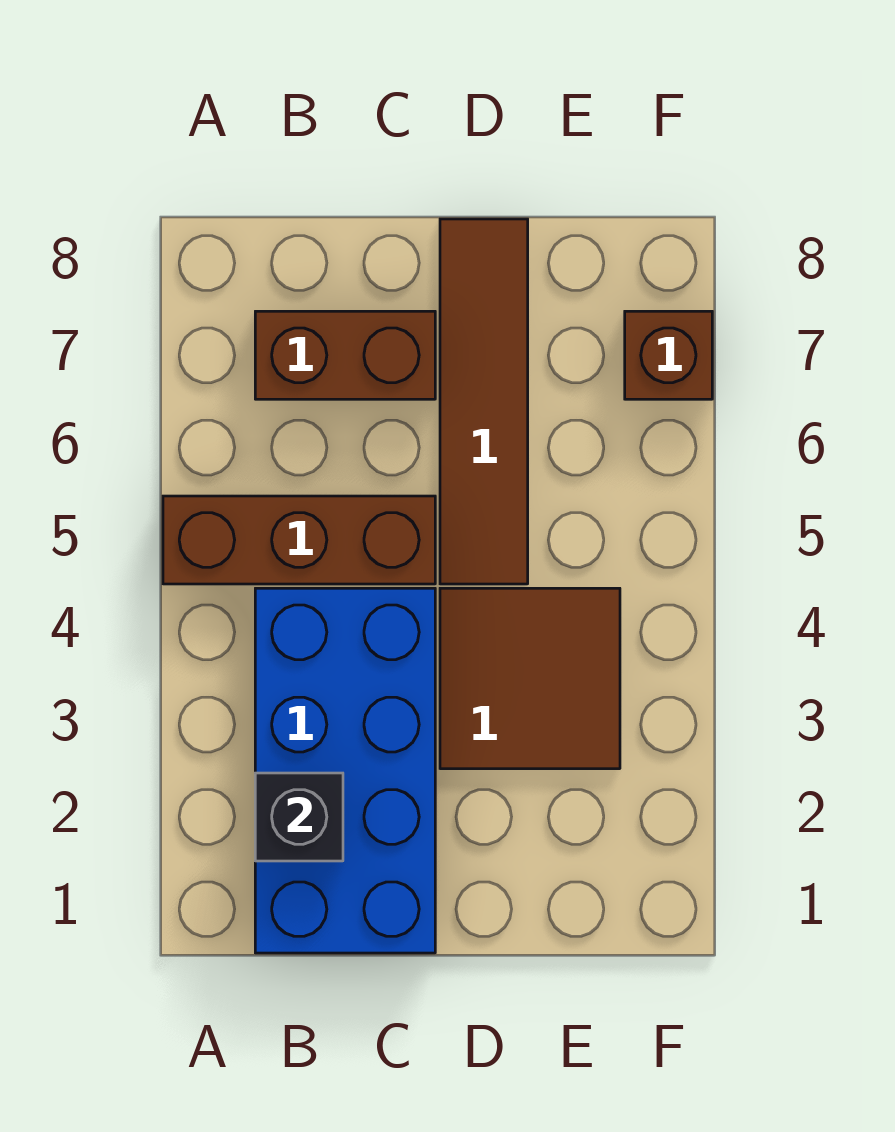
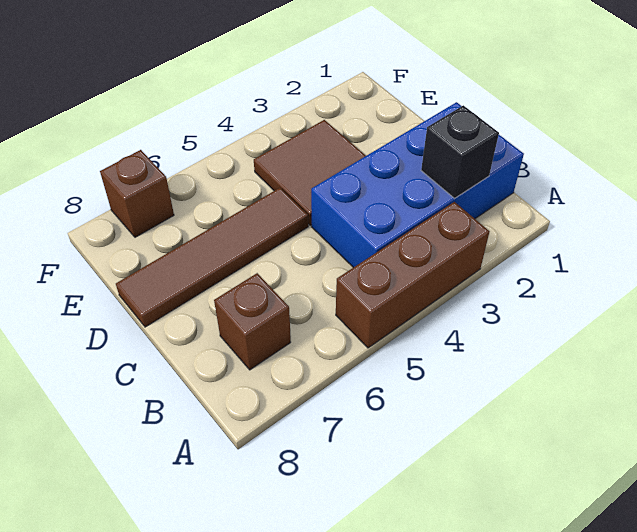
brown brick A5:C5 level 1 -> brown brick A3:A5 level 1
brown brick B7:C7 level 1 -> brown brick B7 level 1

